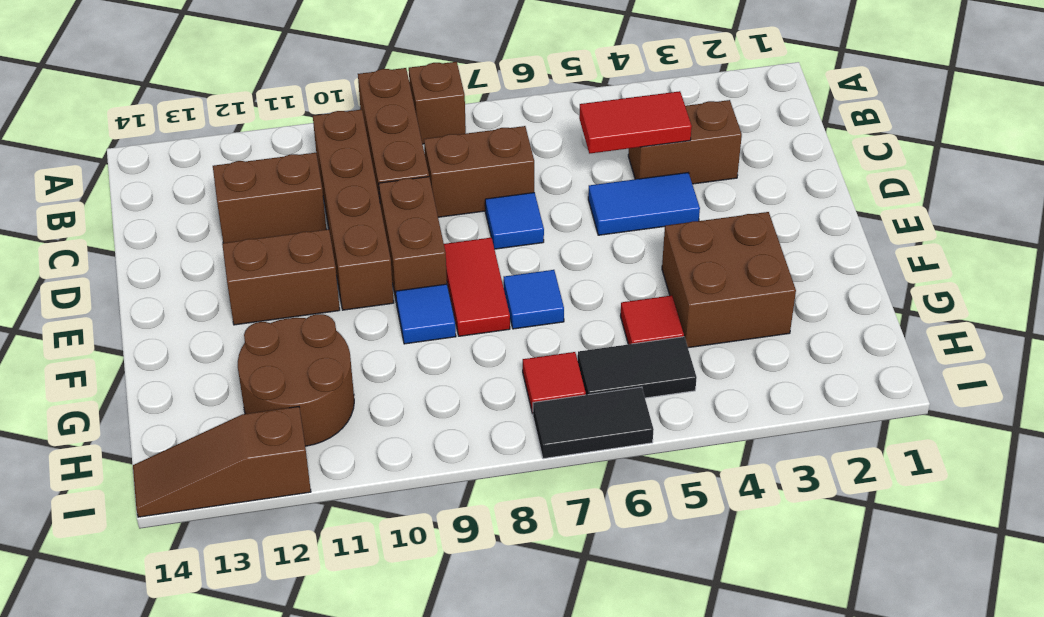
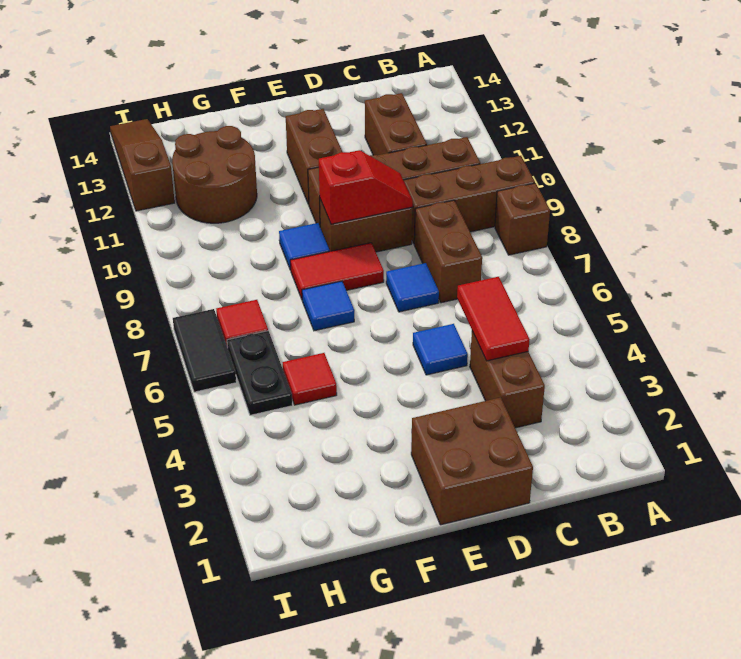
blue tile D4:D5 level 1 -> blue tile D5 level 1
none -> red slope D9:E9 level 2 top E
brown brick F3:G4 level 1 -> brown brick D1:E2 level 1
black tile H5:H6 level 1 -> black plate H5:H6 level 1

